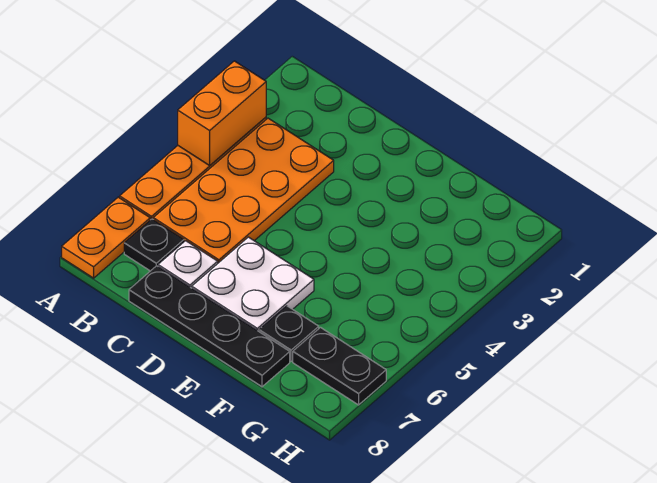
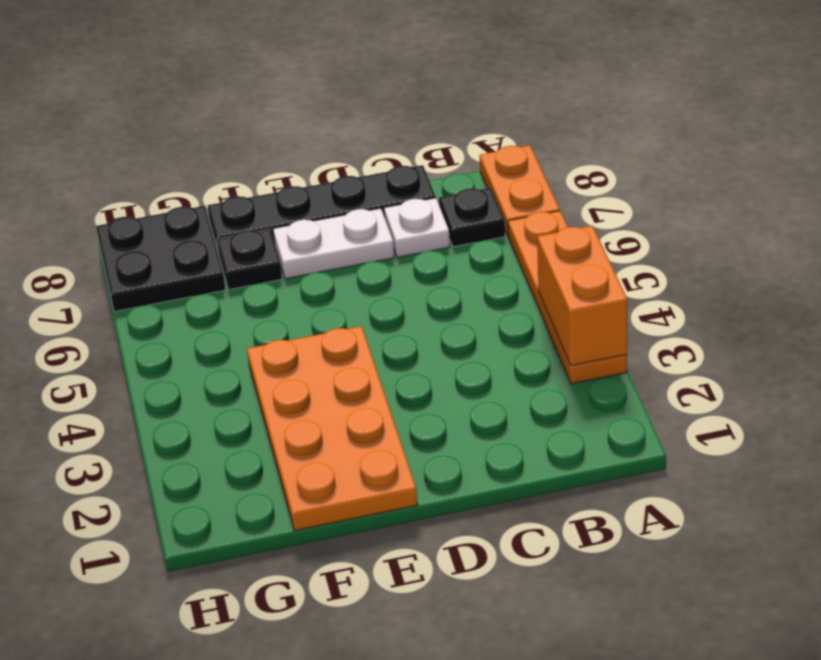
orange plate B3:C6 level 1 -> orange plate E1:F4 level 1
white plate D6:E7 level 1 -> white plate D7:E7 level 1
black plate G7:H7 level 1 -> black plate G7:H8 level 1

